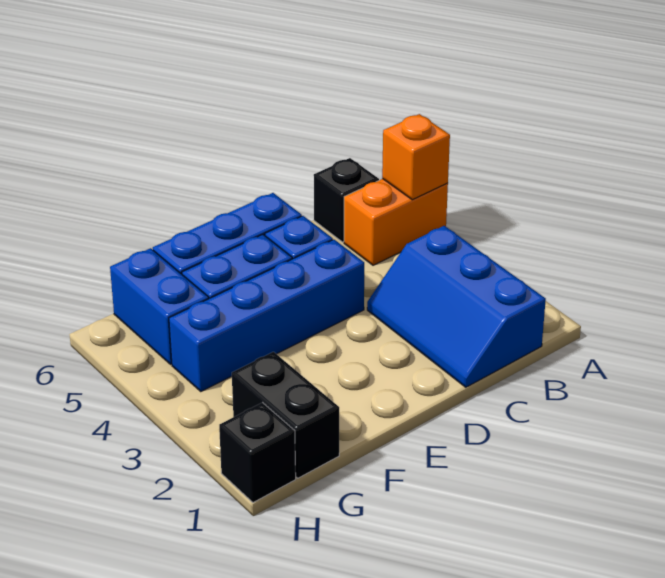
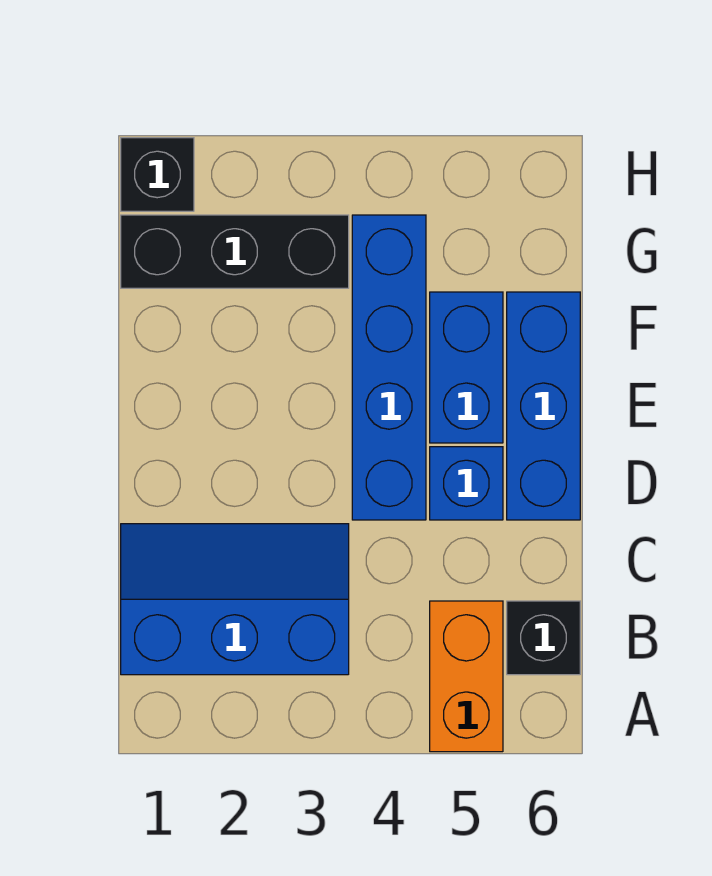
orange brick A5 level 2 -> none
black brick G1:G2 level 1 -> black brick G1:G3 level 1
blue brick G5:G6 level 1 -> none

